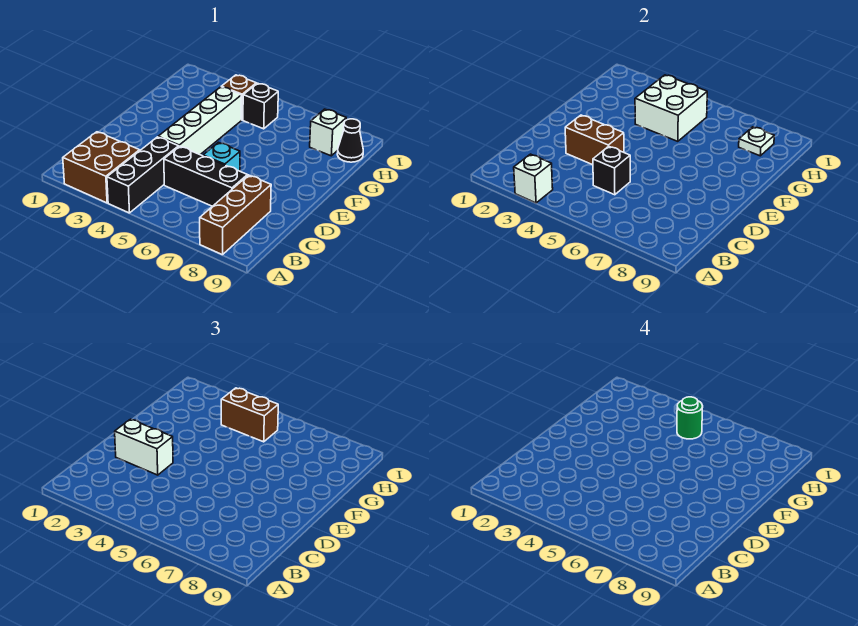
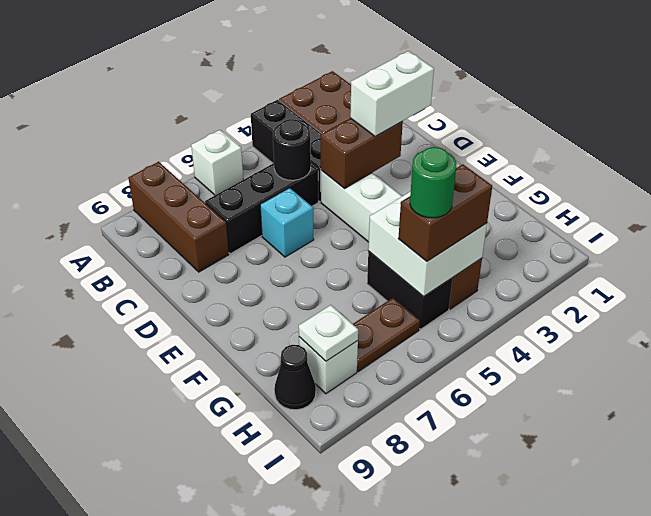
white brick A3 level 2 -> white brick A6 level 1
black brick C5 level 2 -> black round brick C5 level 2
black brick H5 level 1 -> black brick G5:H5 level 1
none -> brown plate H6:H7 level 1

